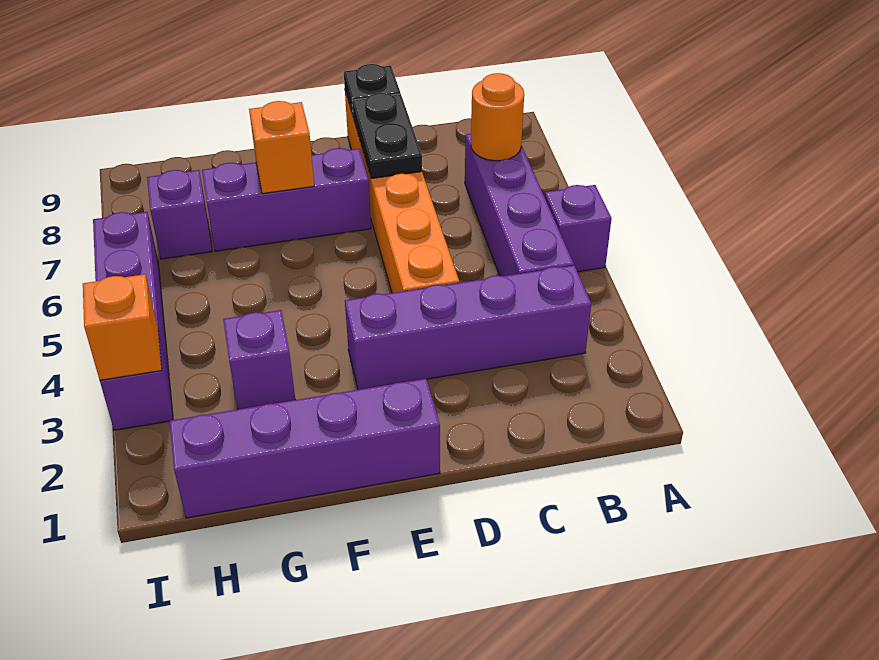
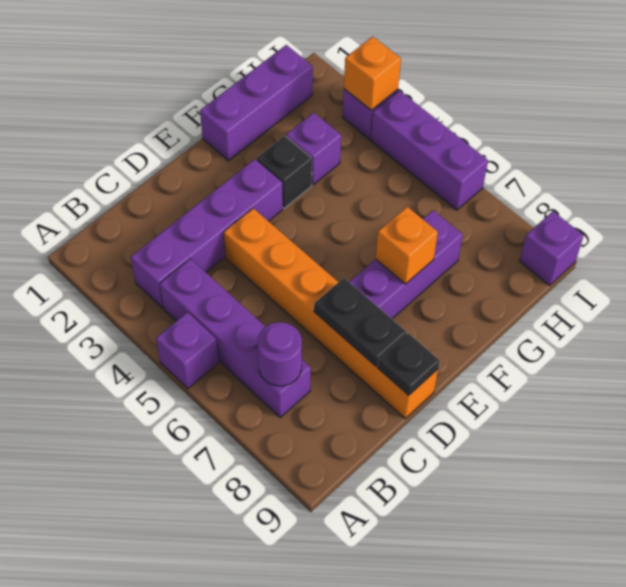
orange round brick B7 level 2 -> purple round brick B7 level 2
purple brick E1:H1 level 1 -> purple brick F1:H1 level 1
none -> black brick F3 level 1
purple brick H7 level 1 -> purple brick I9 level 1

